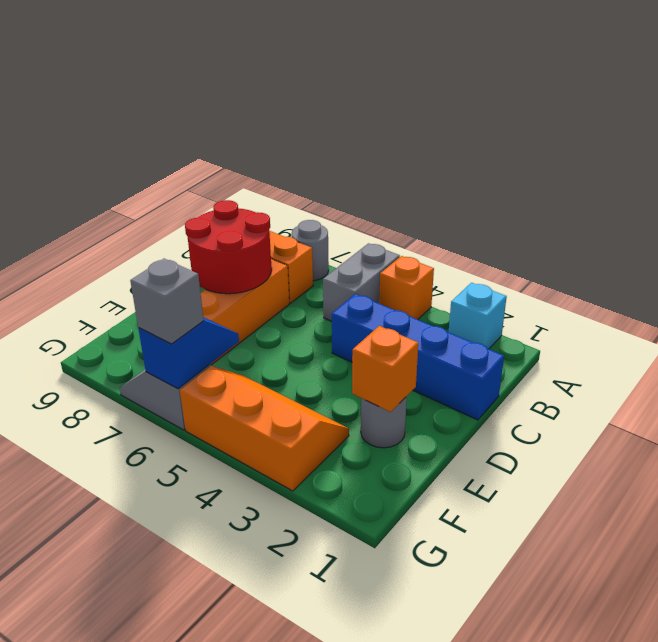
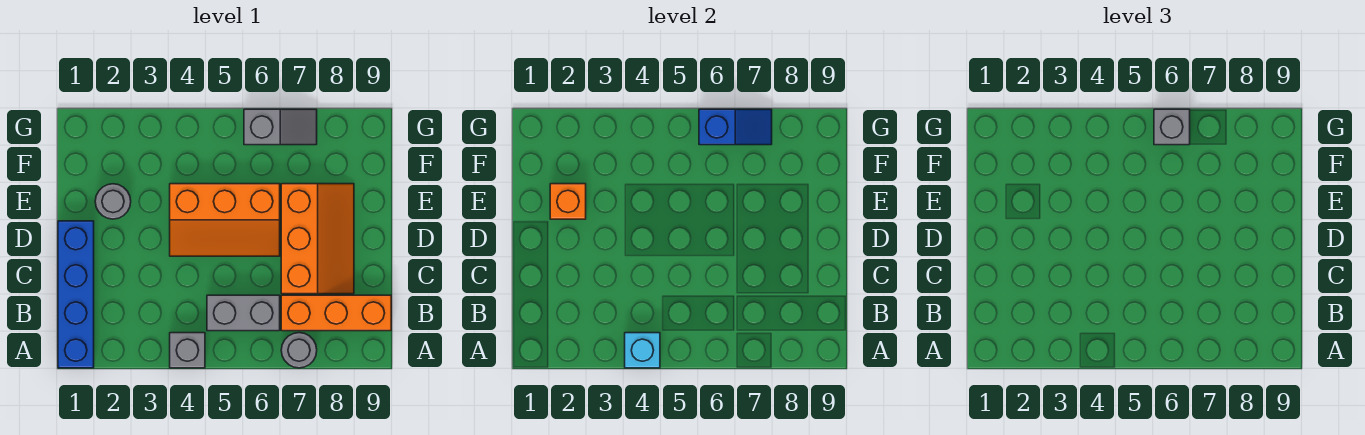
cyan brick A2 level 1 -> cyan brick A4 level 2
orange brick A4 level 1 -> grey brick A4 level 1
grey brick A5:B5 level 1 -> grey brick B5:B6 level 1
blue brick C1:C4 level 1 -> blue brick A1:D1 level 1
red round brick C7:D8 level 2 -> none
orange slope F3:G5 level 1 top G -> orange slope D4:E6 level 1 top E
blue slope F6:G6 level 2 top G -> blue slope G6:G7 level 2 top 6

